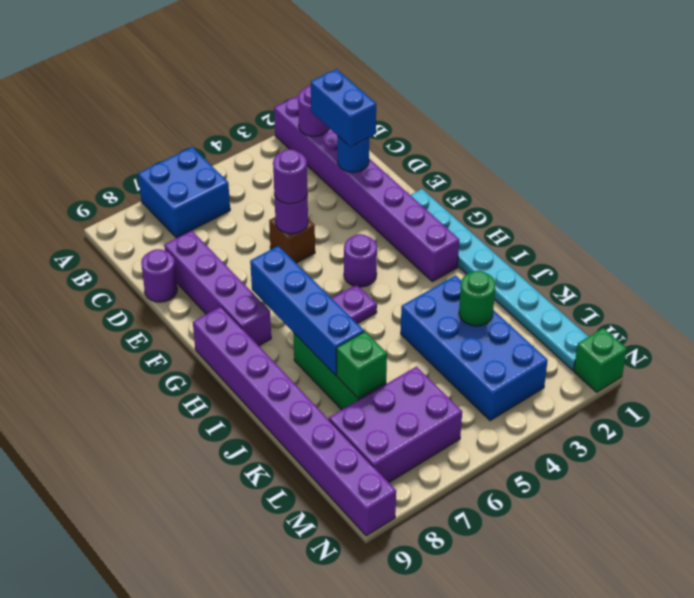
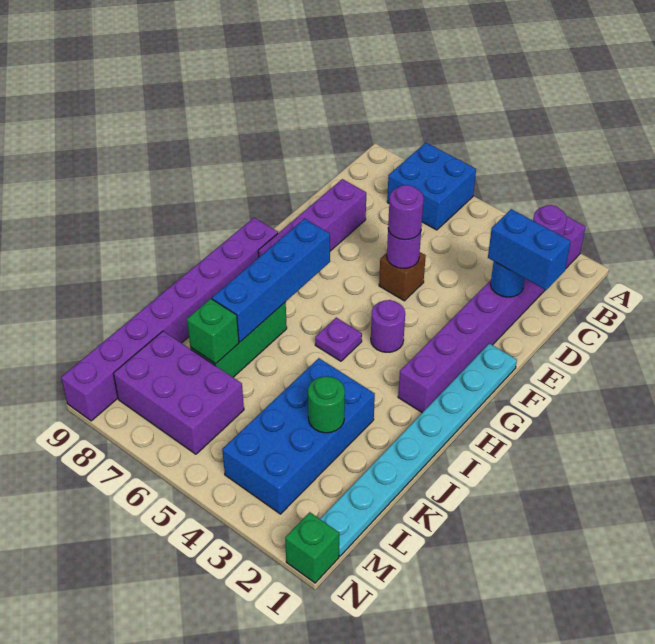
blue brick C2:D2 level 3 -> blue brick D1:D2 level 3
purple round brick D9 level 1 -> none

